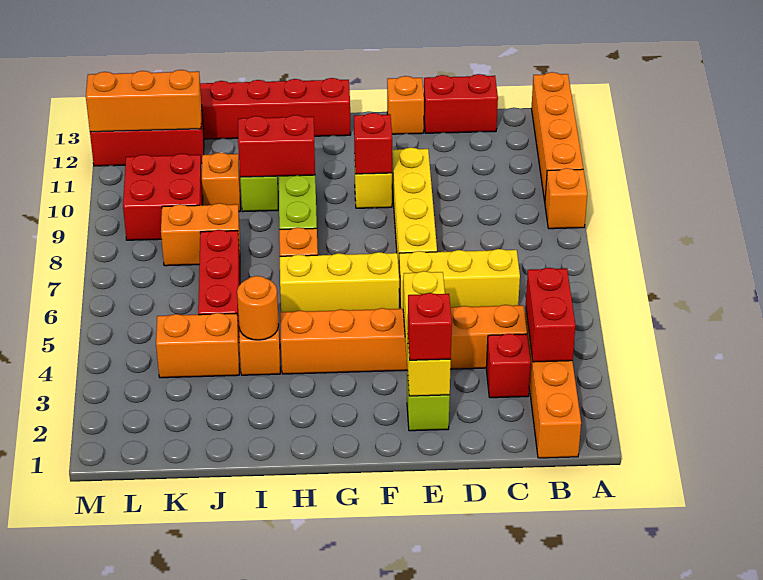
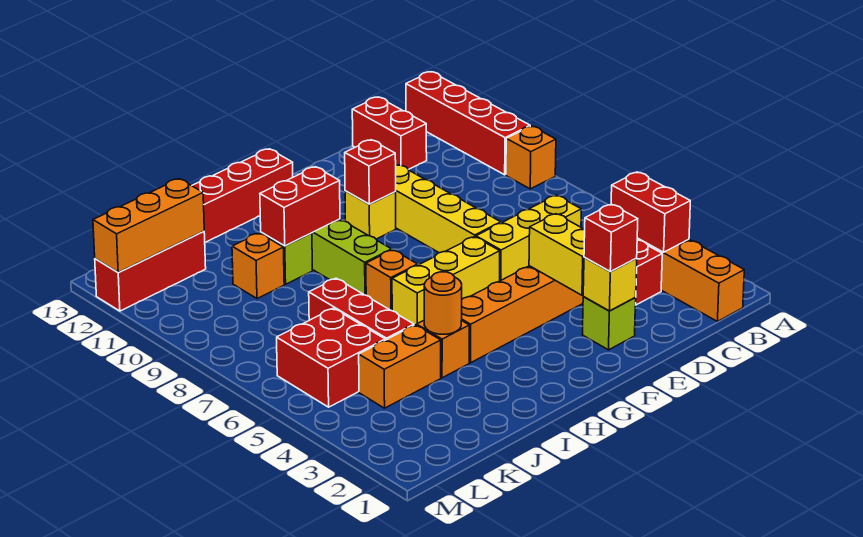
orange brick A10:A13 level 1 -> red brick A10:A13 level 1
red brick C13:D13 level 1 -> red brick C12:C13 level 1
orange brick E13 level 1 -> none
orange brick J8:K8 level 1 -> none
red brick K9:L10 level 1 -> red brick K5:L6 level 1

